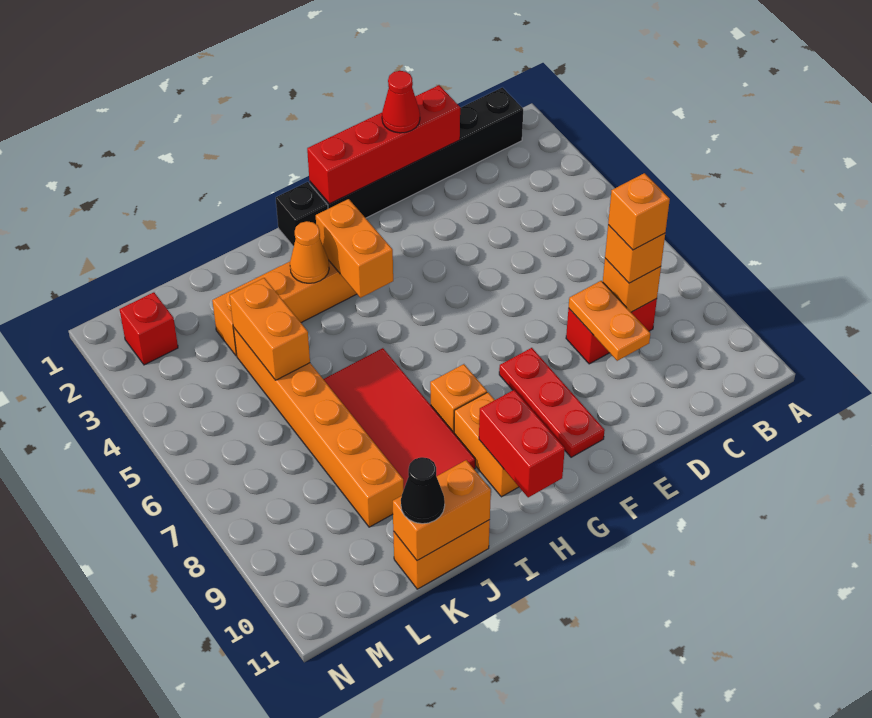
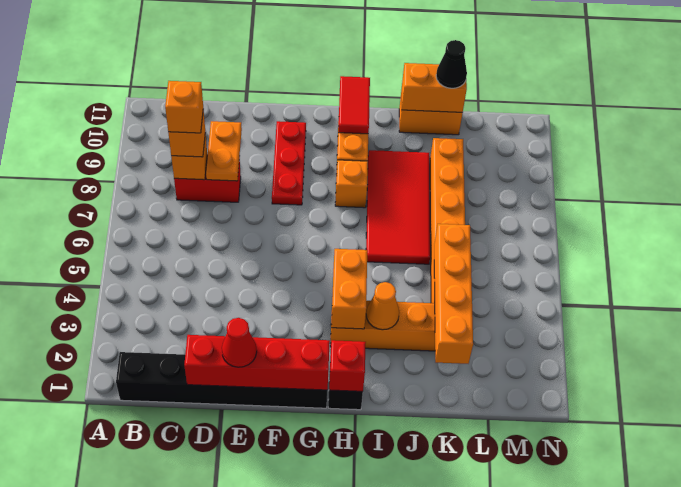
red brick H10:H11 level 2 -> red tile H10:H11 level 2
orange brick K4:K5 level 2 -> orange brick K2:K5 level 2
red brick M2 level 1 -> red brick H1 level 2

